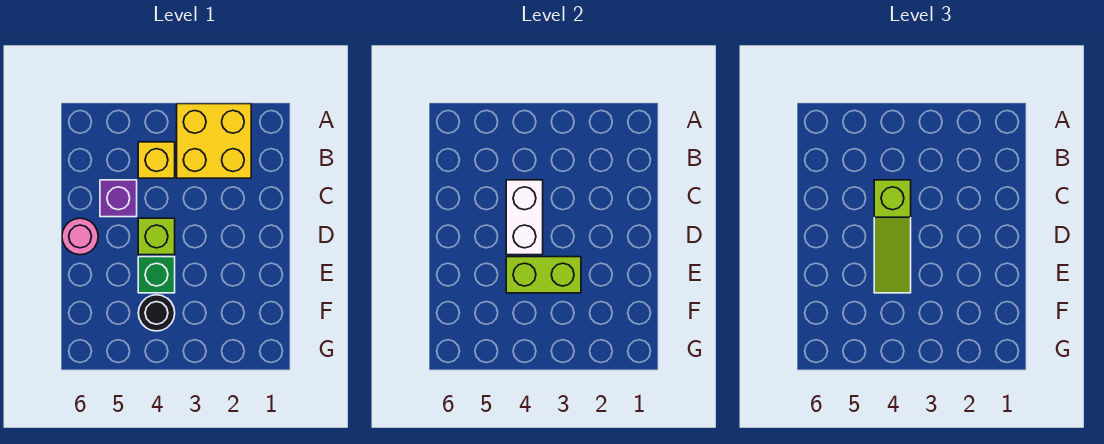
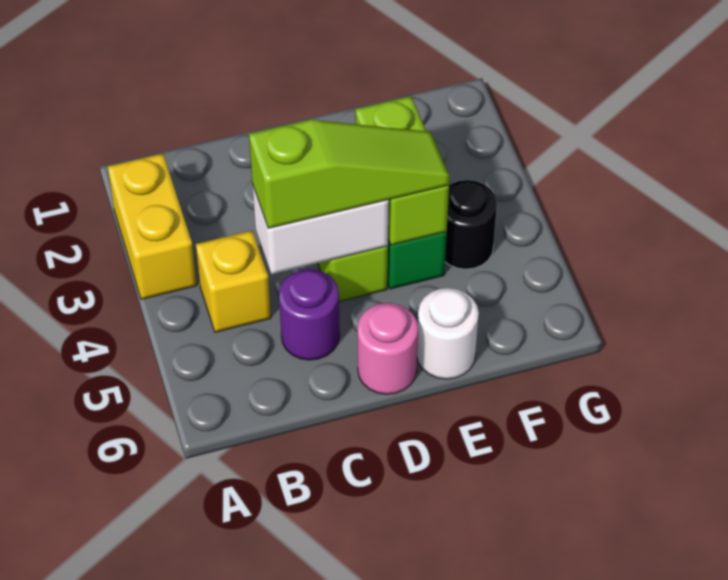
yellow brick A2:B3 level 1 -> yellow brick A2:A3 level 1
purple brick C5 level 1 -> purple round brick C5 level 1
none -> white round brick E6 level 1

